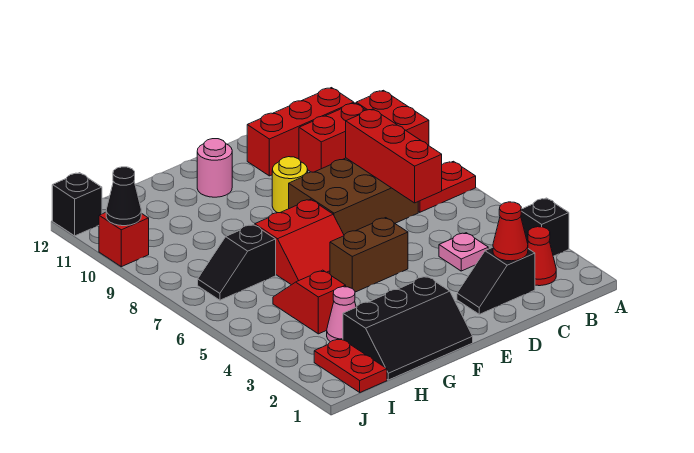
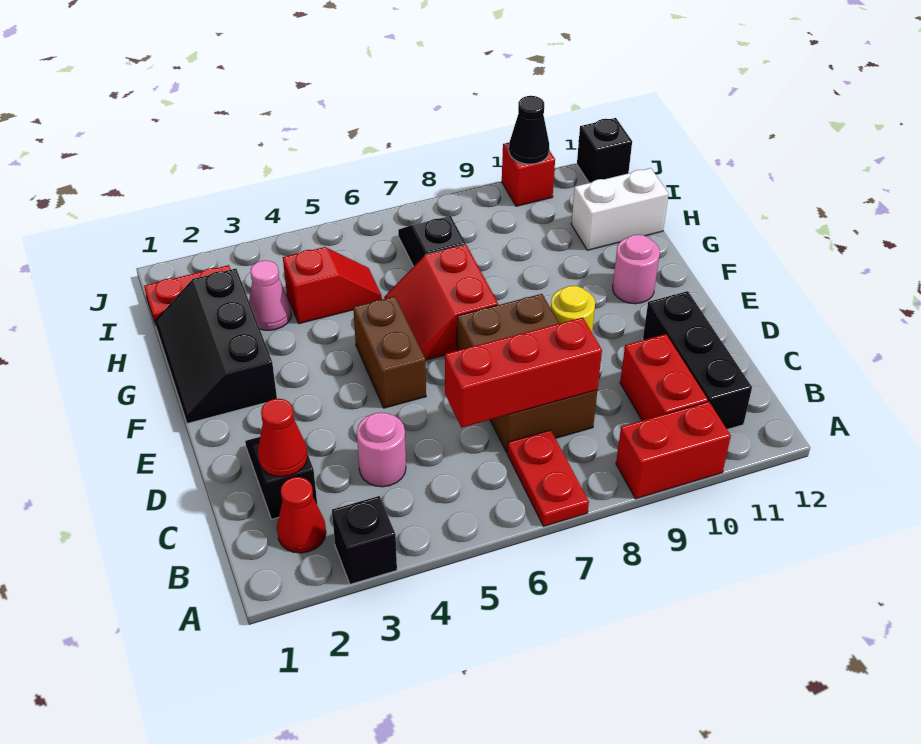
red brick B11:D11 level 1 -> black brick B11:D11 level 1
pink plate C4 level 1 -> pink round brick C4 level 1
none -> white brick H11:H12 level 1

